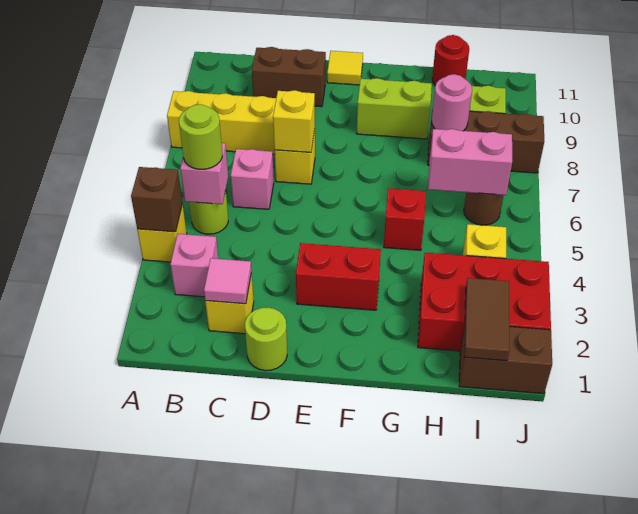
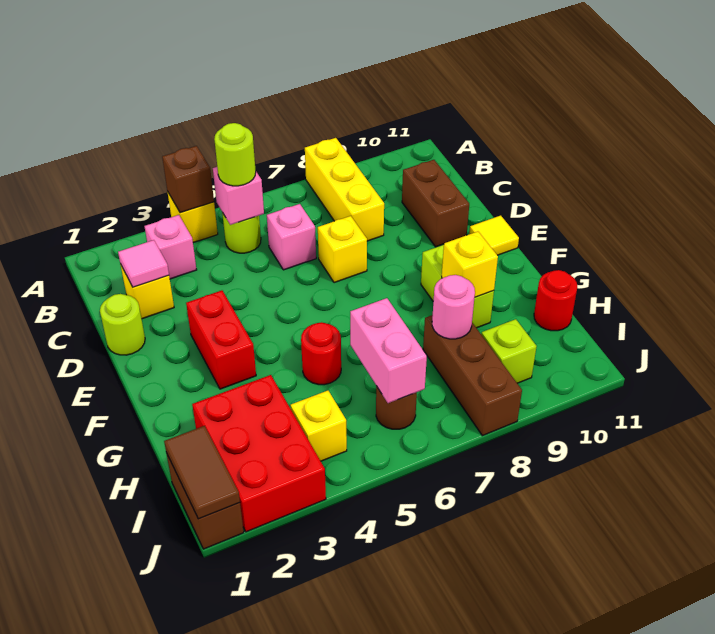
yellow brick D7 level 2 -> yellow brick G9 level 2
red brick G5 level 1 -> red round brick G5 level 1
brown tile I1:I2 level 2 -> brown tile I1:J1 level 2

